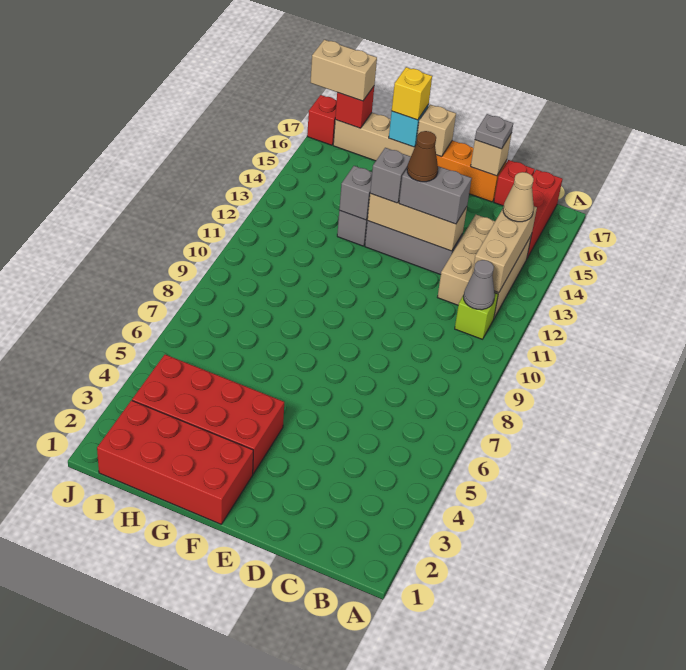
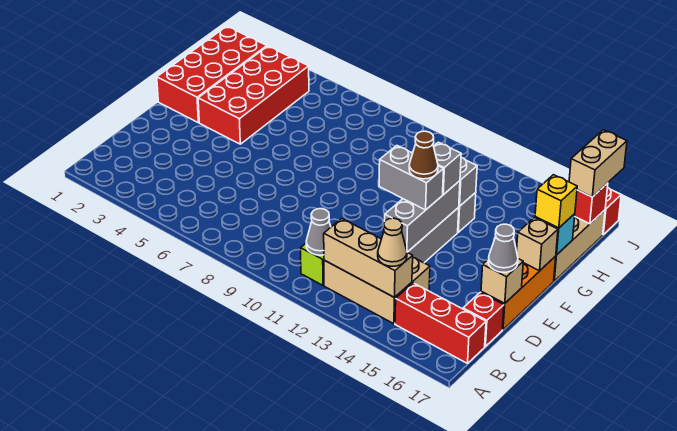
tan brick D13:F13 level 2 -> grey brick D13:F13 level 2
grey brick D13:E13 level 3 -> grey brick E12:E13 level 3
grey plate D17 level 3 -> grey cone D17 level 3

